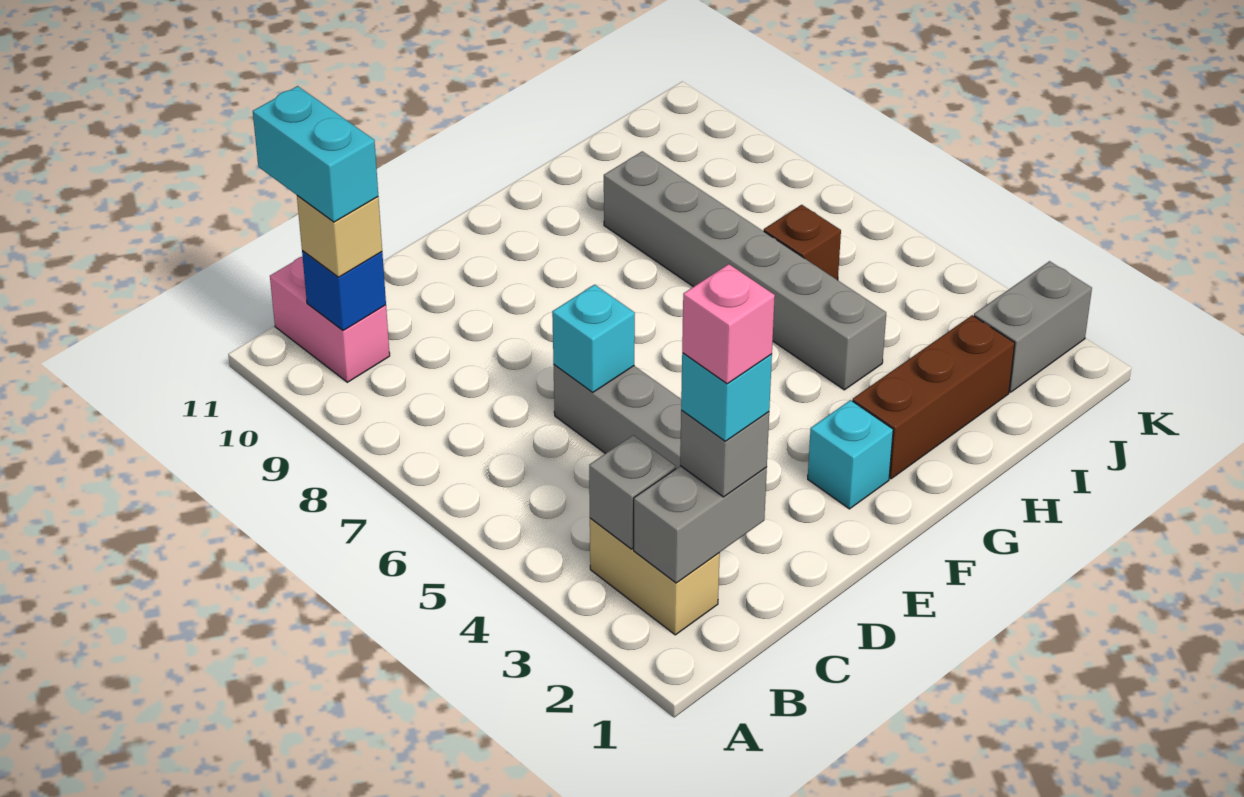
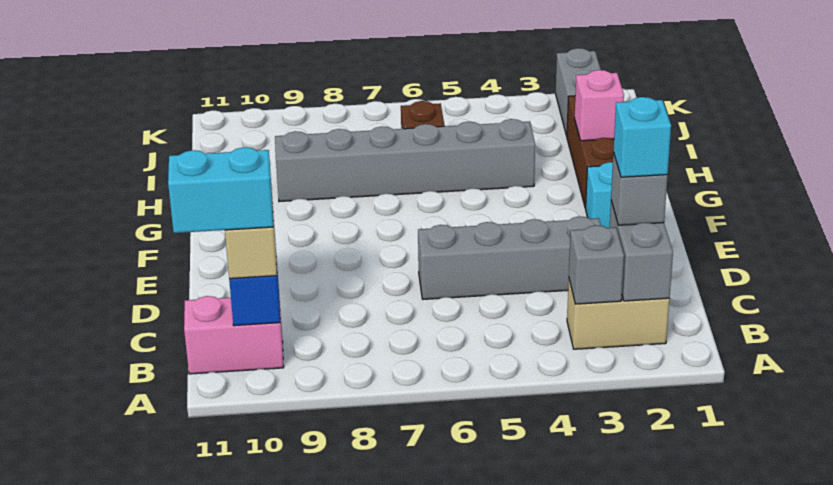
pink brick C2 level 5 -> pink brick H2 level 2
cyan brick D6 level 2 -> none

